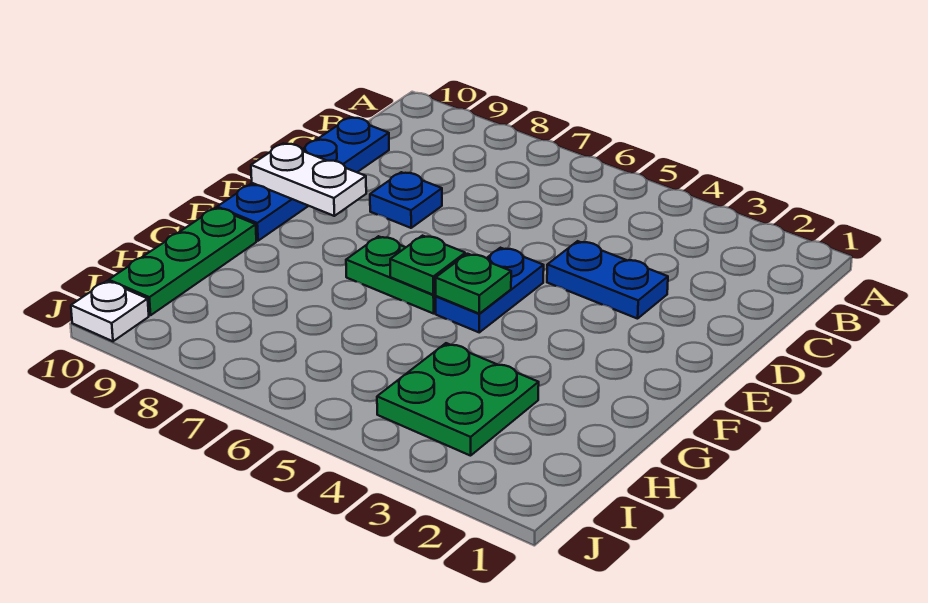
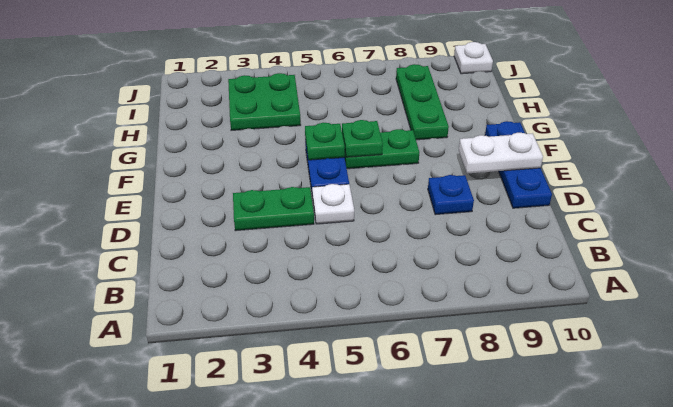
blue plate C10:F10 level 1 -> blue plate D10:F10 level 1
blue plate D3:D4 level 1 -> green plate D3:D4 level 1
none -> white plate D5 level 1
green plate G10:I10 level 1 -> green plate G8:I8 level 1

